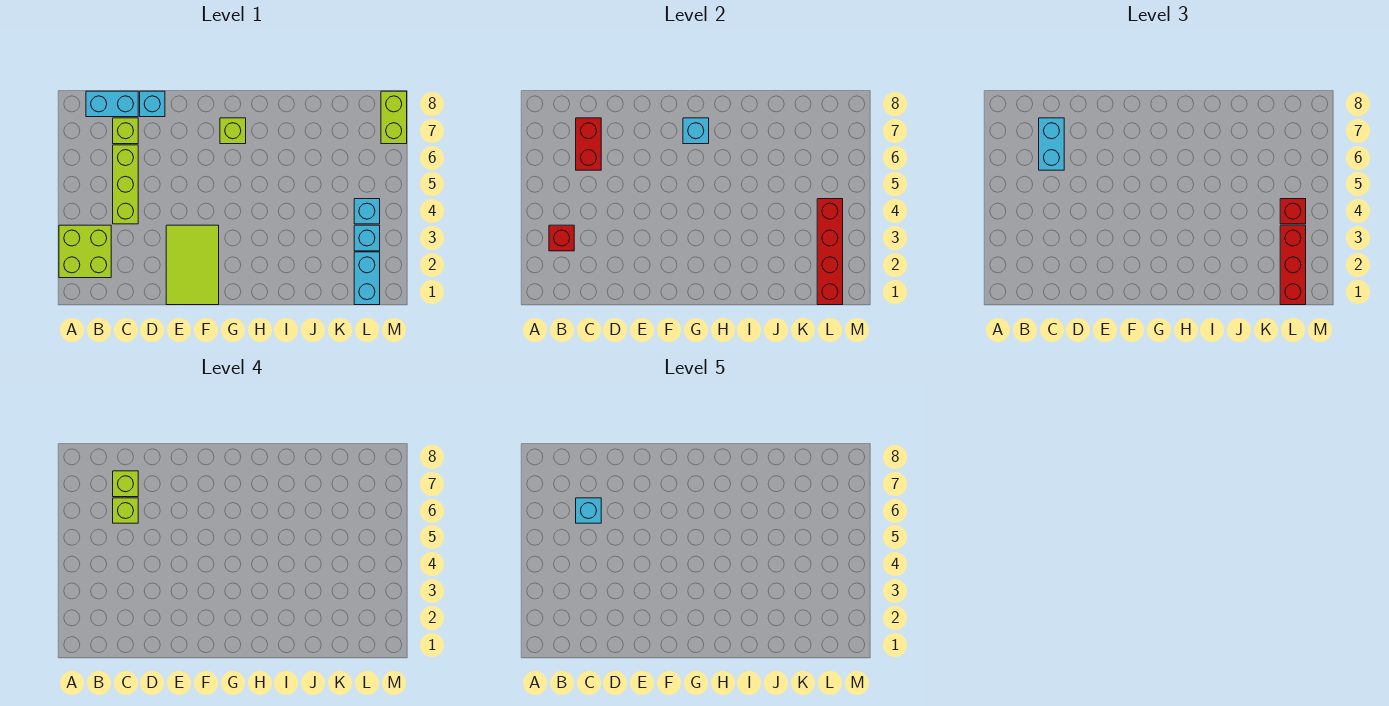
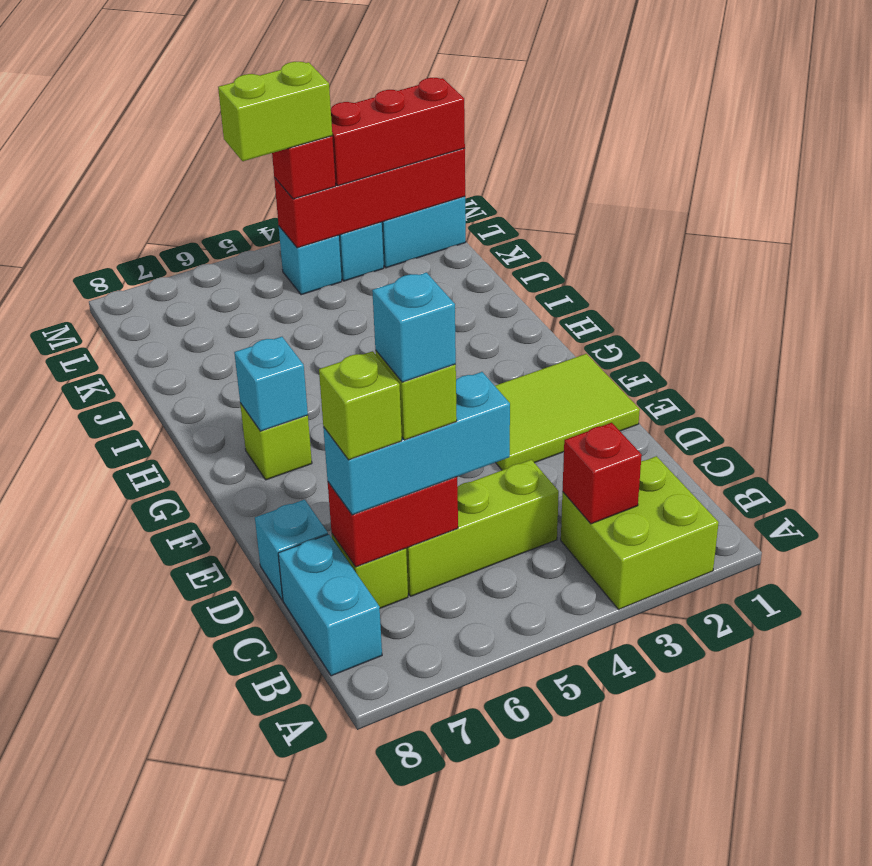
cyan brick C6:C7 level 3 -> cyan brick C5:C7 level 3
lime brick M7:M8 level 1 -> lime brick L4:L5 level 4

